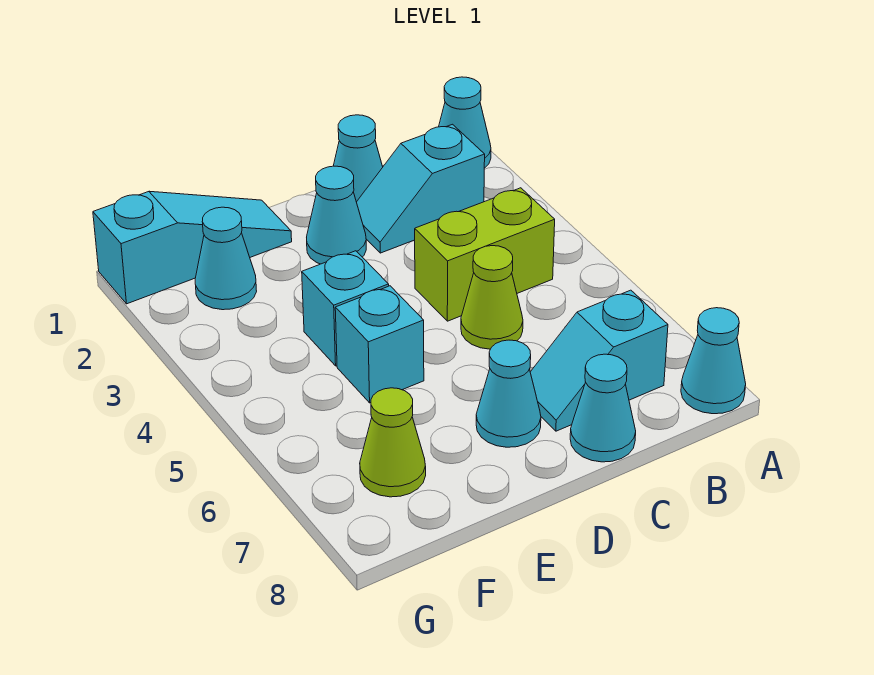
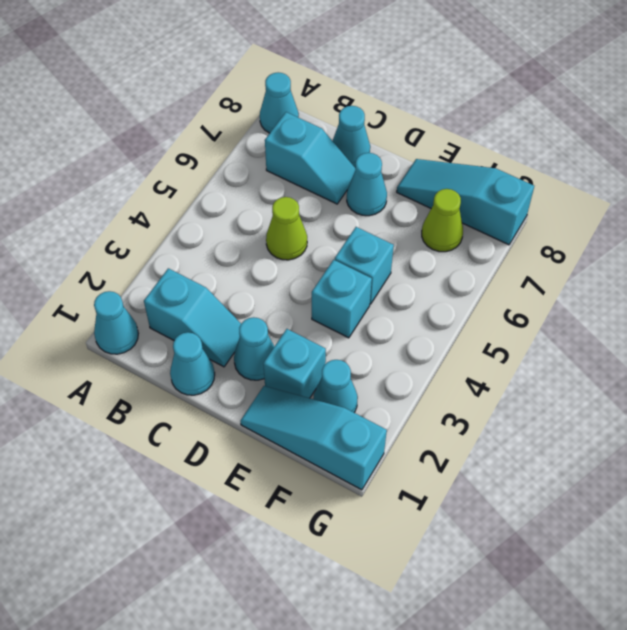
lime brick B4:C4 level 1 -> none
none -> cyan brick E2 level 1
none -> cyan slope E8:G8 level 1 top G

